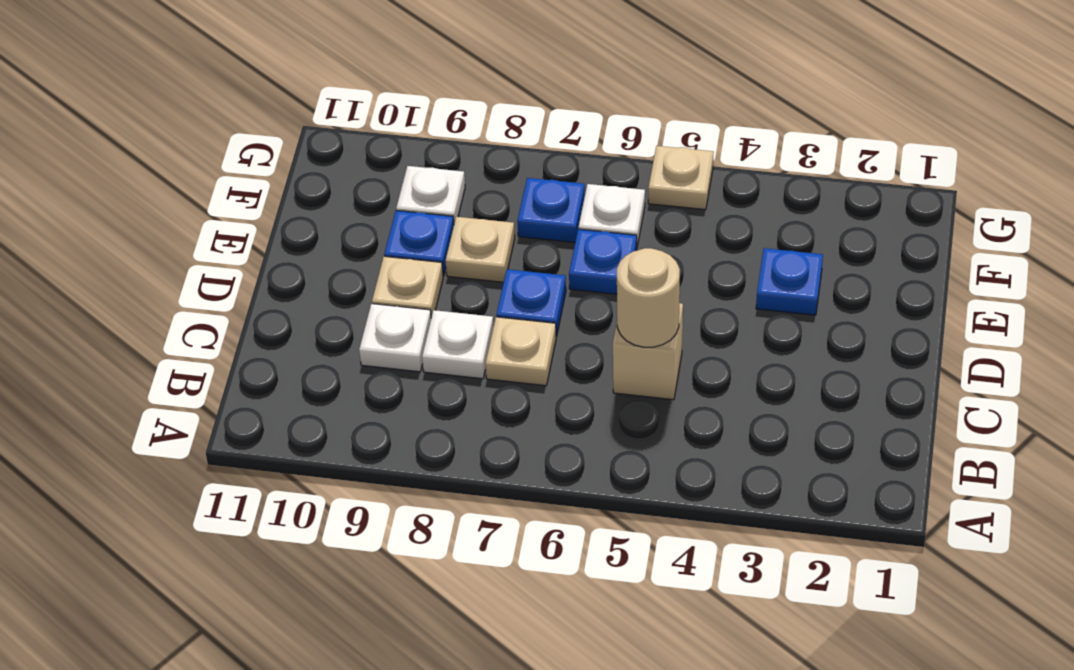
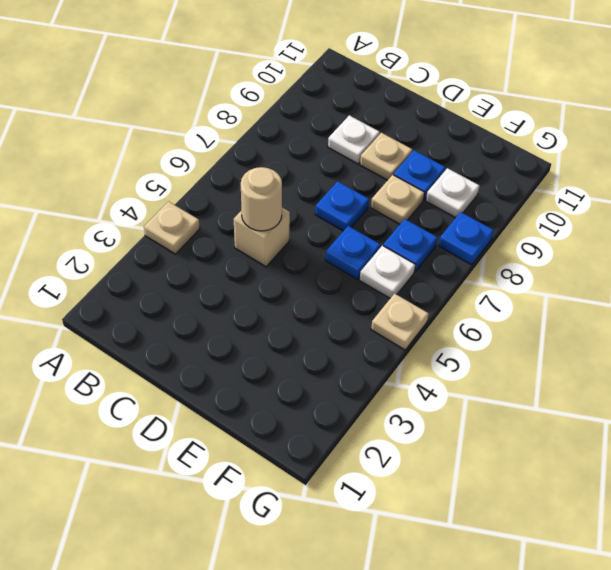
tan plate C7 level 1 -> tan plate A4 level 1
white plate C8 level 1 -> none
blue plate E3 level 1 -> blue plate G8 level 1

